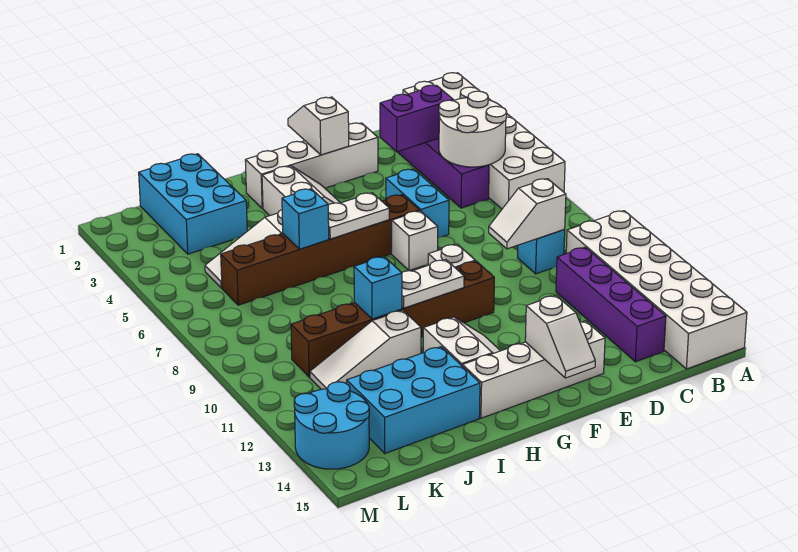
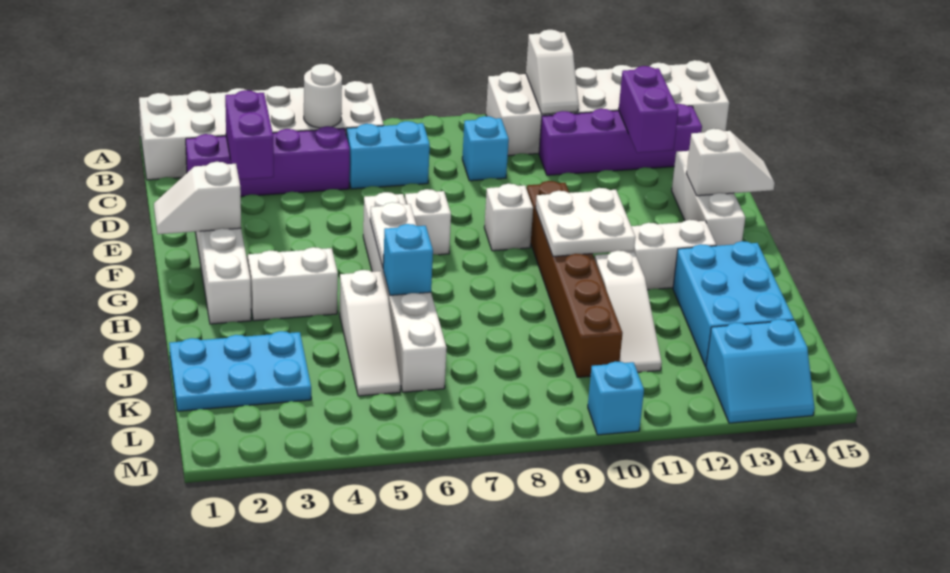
white round brick B4:C5 level 2 -> white round brick B5 level 2
white slope C9:D9 level 2 top C -> white slope A11:B11 level 2 top A
none -> purple brick C13:D13 level 2
cyan brick E5:E6 level 1 -> cyan brick C6:C7 level 1
white brick E14:H14 level 1 -> white brick E14:G14 level 1
brown brick F6:K6 level 1 -> white brick F6:K6 level 1
white plate G10:H10 level 2 -> white plate G10:H11 level 2
cyan brick I10 level 2 -> cyan brick M10 level 1
cyan brick J1:K3 level 1 -> cyan plate J1:K3 level 1
cyan round brick L13:M14 level 1 -> cyan slope L13:M14 level 1 top L

